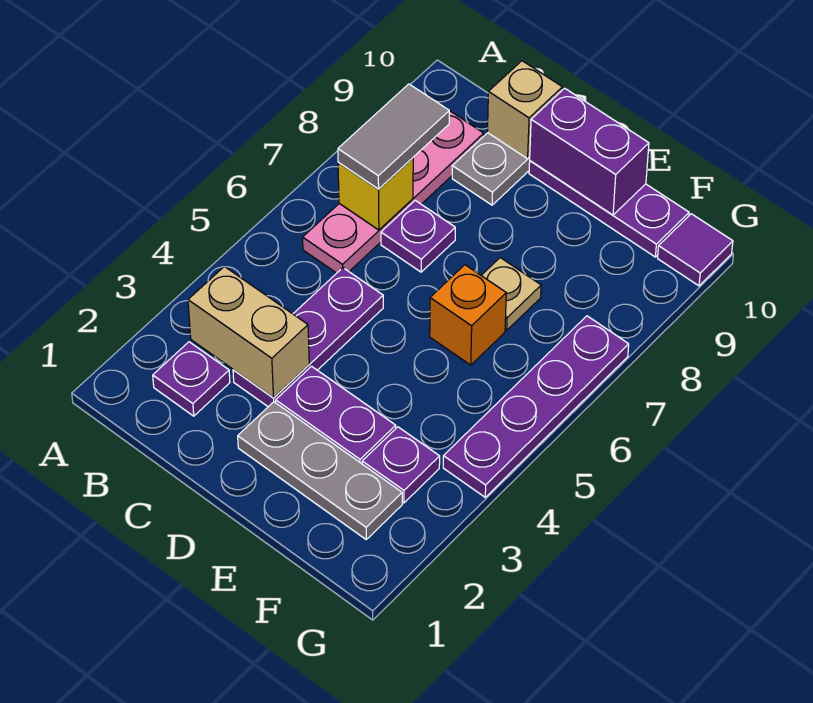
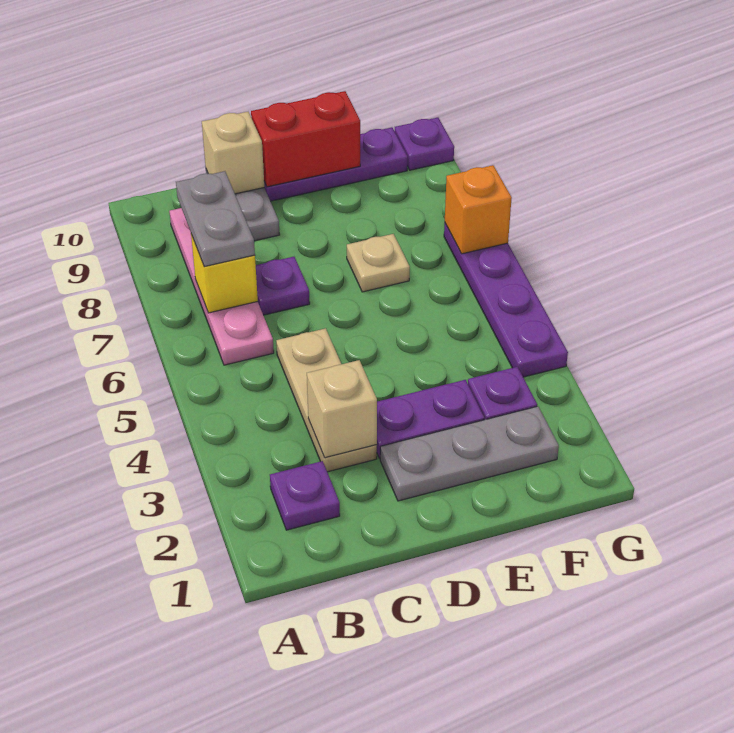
tan brick B3:C3 level 2 -> tan brick C3 level 2
grey tile B7:B8 level 3 -> grey plate B7:B8 level 3
purple plate C3:C5 level 1 -> tan plate C3:C5 level 1
purple brick D10:E10 level 2 -> red brick D10:E10 level 2
orange brick E6 level 1 -> orange brick G7 level 2
purple tile G10 level 1 -> purple plate G10 level 1

